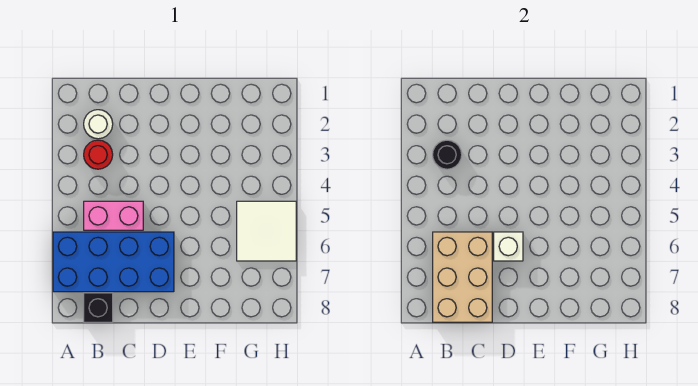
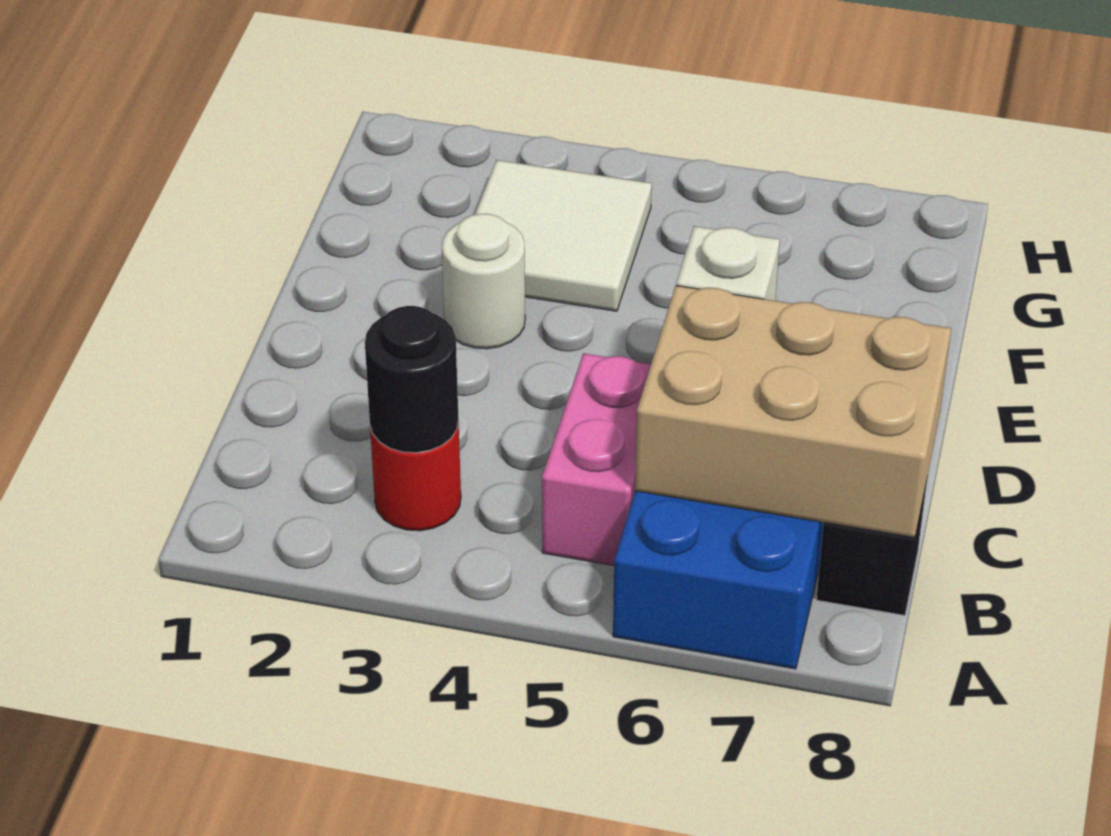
white round brick B2 level 1 -> white round brick E3 level 1
white tile G5:H6 level 1 -> white tile F3:G4 level 1

